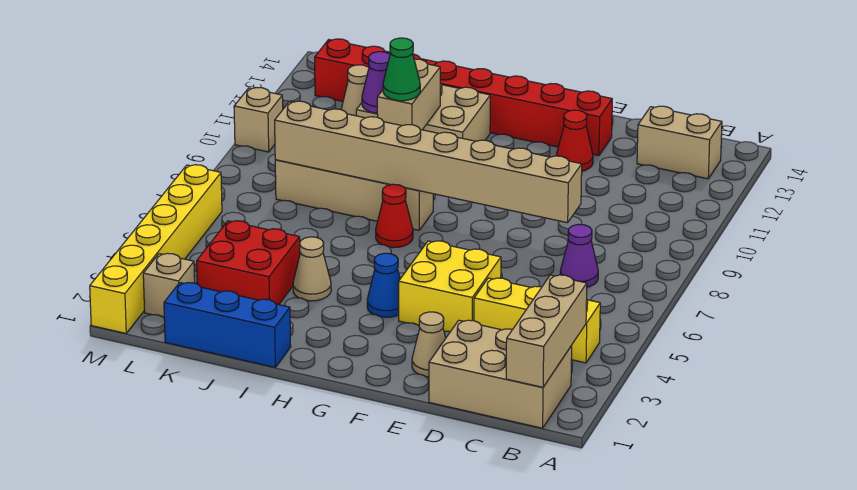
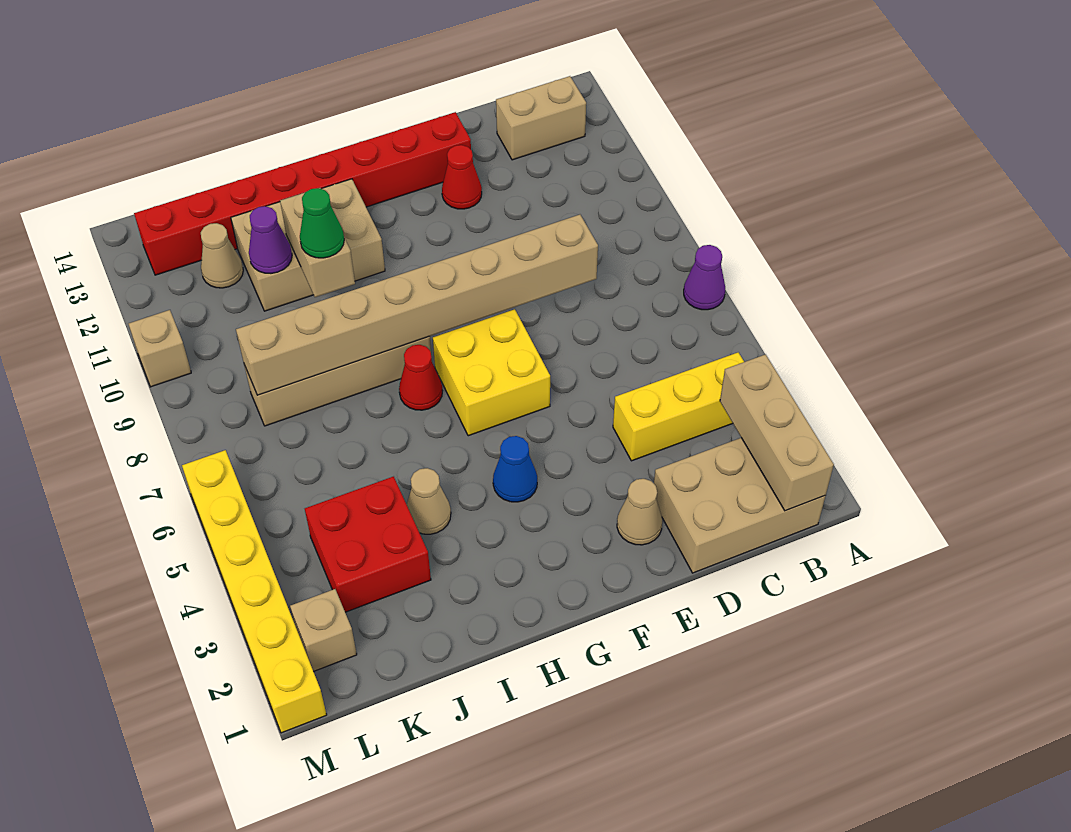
purple cone C7 level 1 -> purple cone A7 level 1
yellow brick E4:F5 level 1 -> yellow brick F6:G7 level 1
blue brick I1:K1 level 1 -> none

